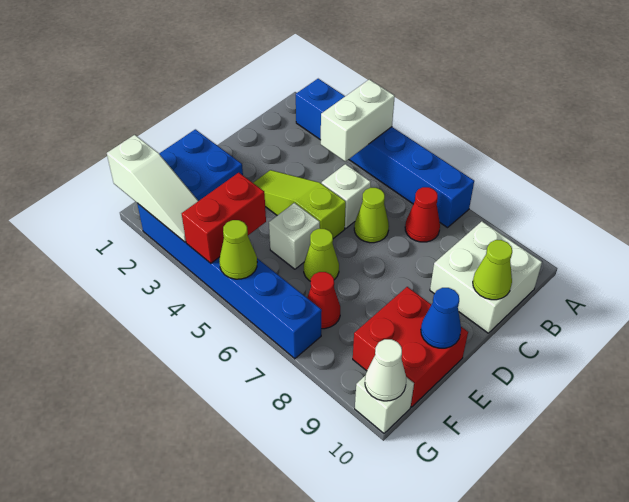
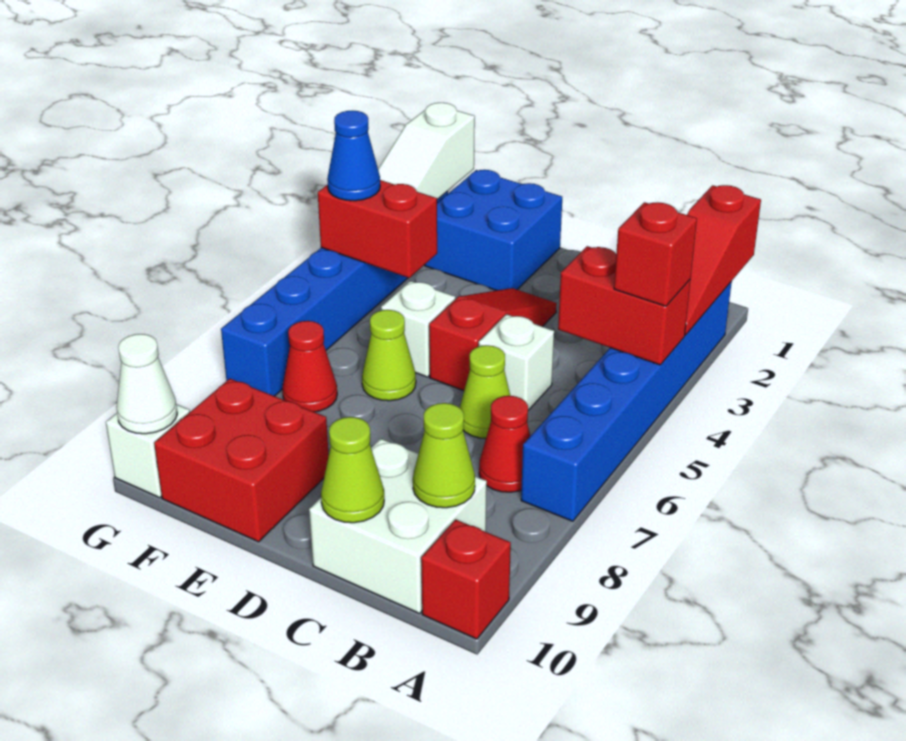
none -> red slope A1:A3 level 2 top 1
white brick A4:B4 level 2 -> red brick A4:B4 level 2
none -> red brick A4 level 3
none -> red brick A10 level 1
lime slope D3:D5 level 1 top 5 -> red slope D3:D5 level 1 top 5
blue cone E10 level 2 -> blue cone G4 level 3
lime cone G5 level 2 -> lime cone B9 level 2

